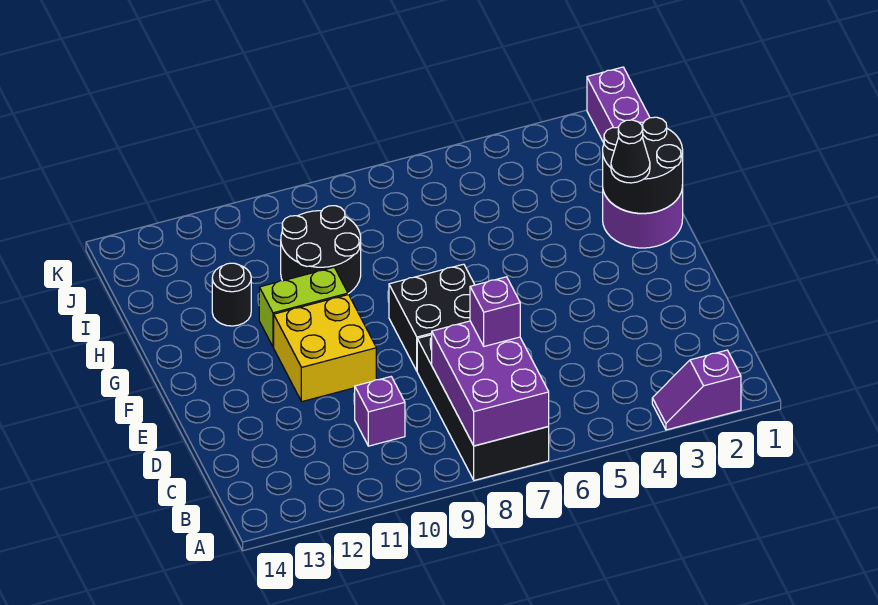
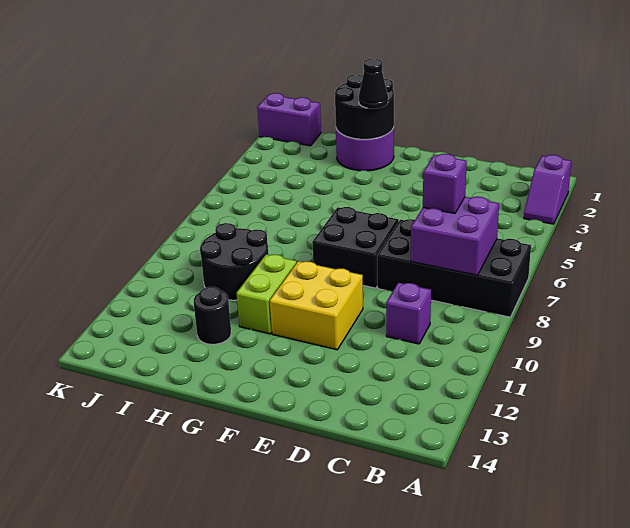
purple brick A7:C8 level 2 -> purple brick B7:C8 level 2

